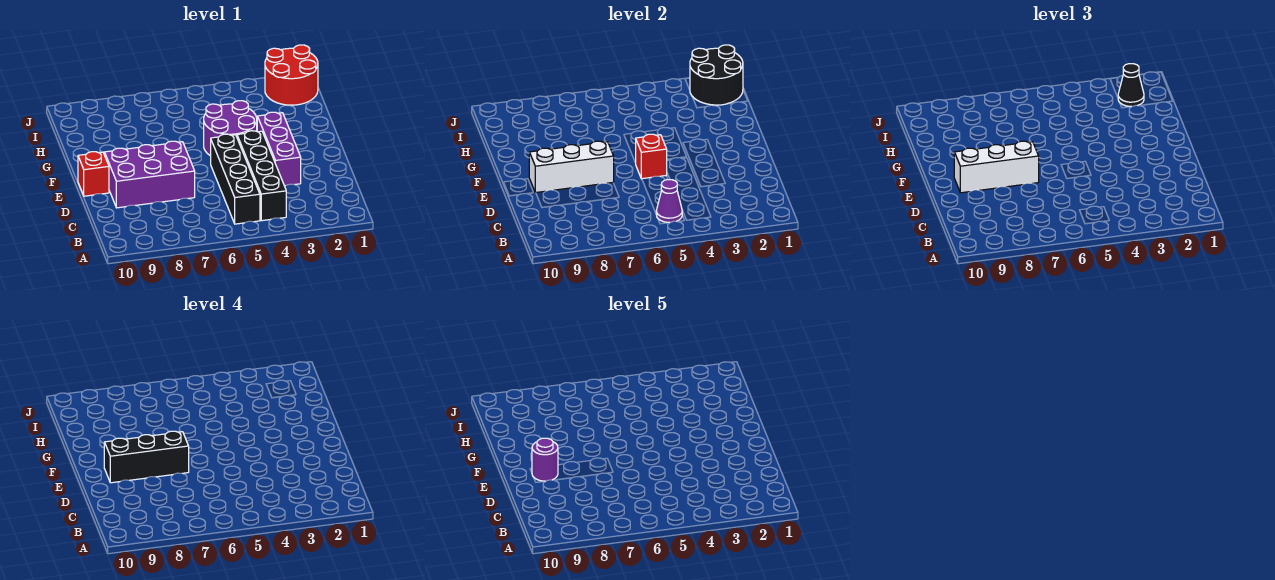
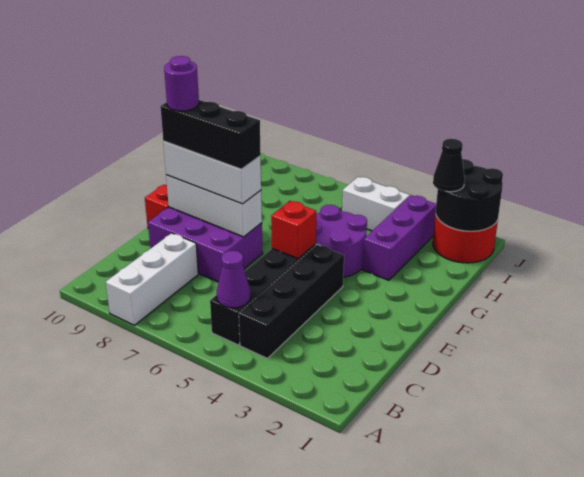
none -> white brick A8:C8 level 1
purple brick D3:F3 level 1 -> purple brick G3:I3 level 1
none -> white brick I4:I5 level 1

